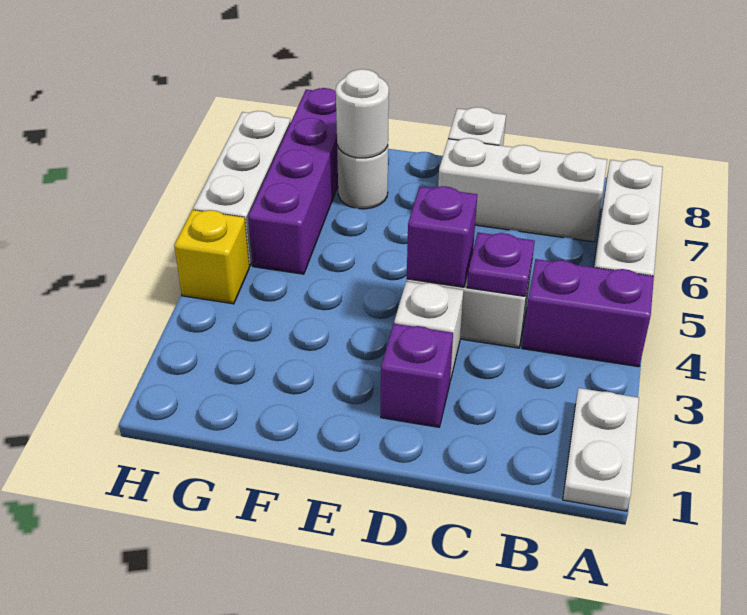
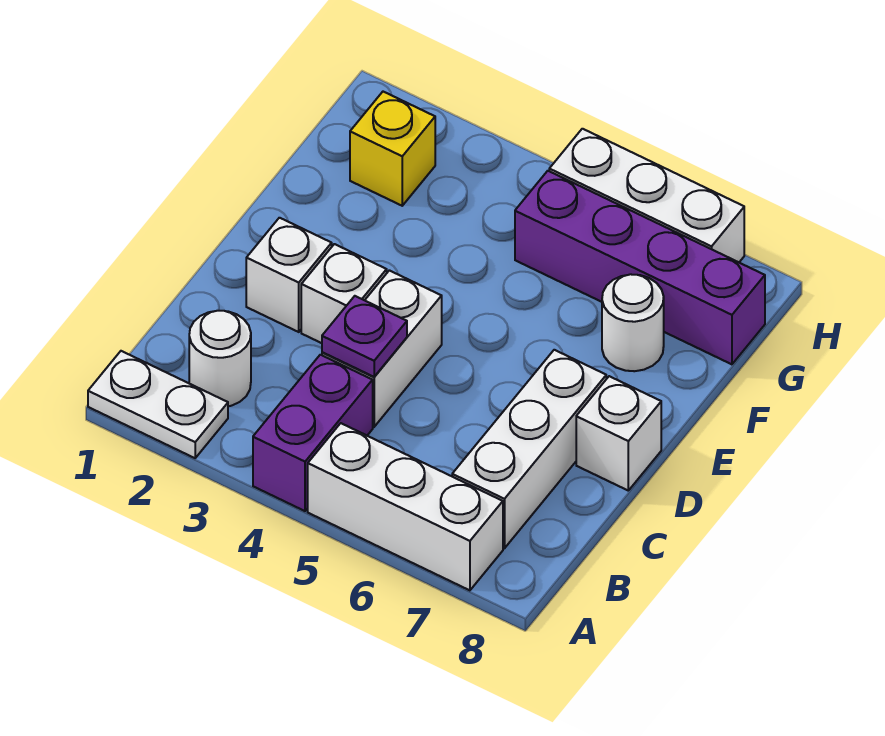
purple brick D2 level 1 -> white brick D2 level 1
purple brick D4 level 2 -> none
white round brick F7 level 2 -> white round brick B2 level 1
yellow brick H4 level 1 -> yellow brick G2 level 1

